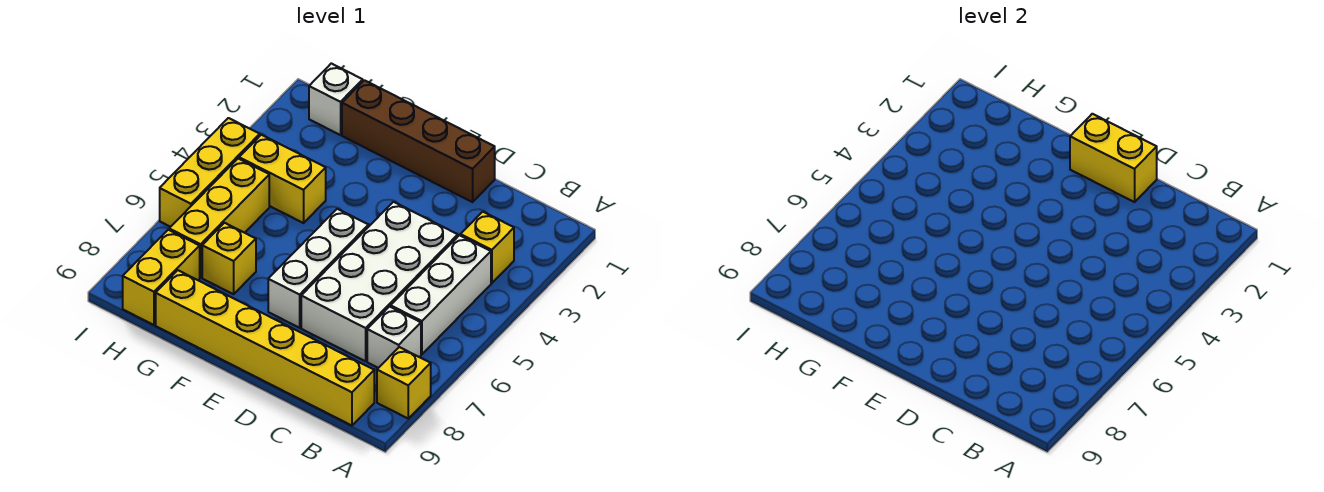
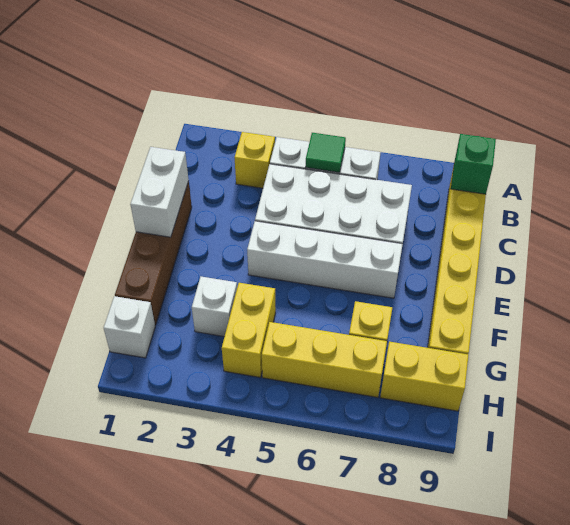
yellow brick A8 level 1 -> none
none -> green tile B5 level 2
white brick B7 level 1 -> white brick G3 level 1
none -> green brick B9 level 2
yellow brick D1:E1 level 2 -> white brick D1:E1 level 2
white brick E5:E7 level 1 -> white brick E4:E7 level 1
yellow brick I4:I6 level 1 -> none

